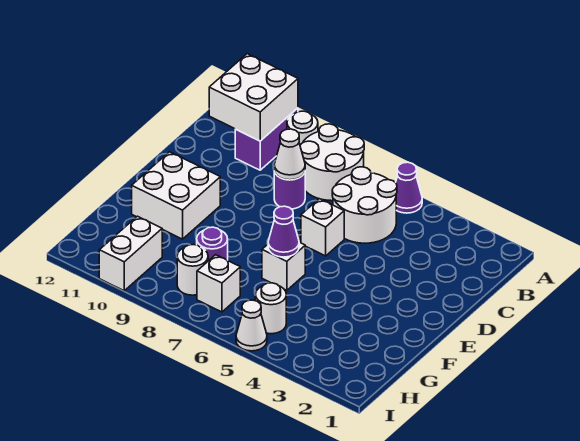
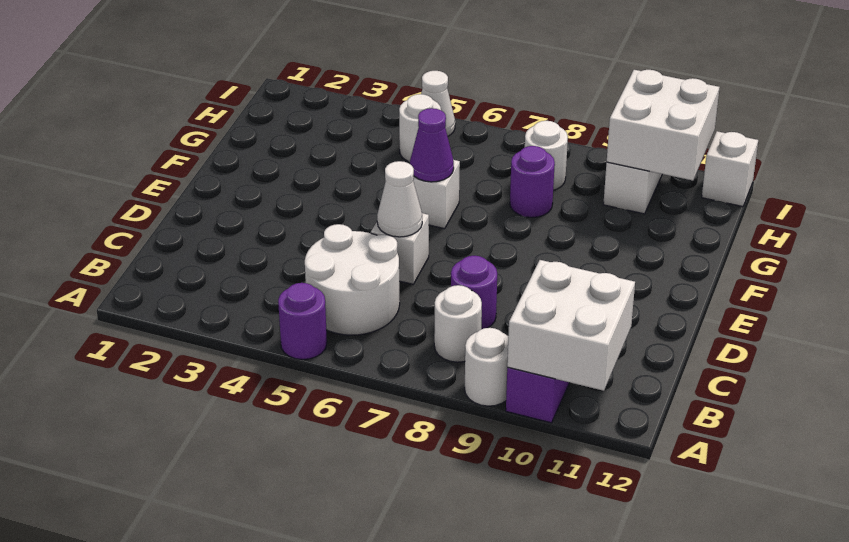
purple cone A5 level 1 -> purple round brick A5 level 1
white round brick A7:B8 level 1 -> white round brick B8 level 1
white cone C8 level 2 -> white cone D6 level 2
white brick E10:F11 level 1 -> white brick H10:I11 level 2
white brick H7 level 1 -> white brick I12 level 1

